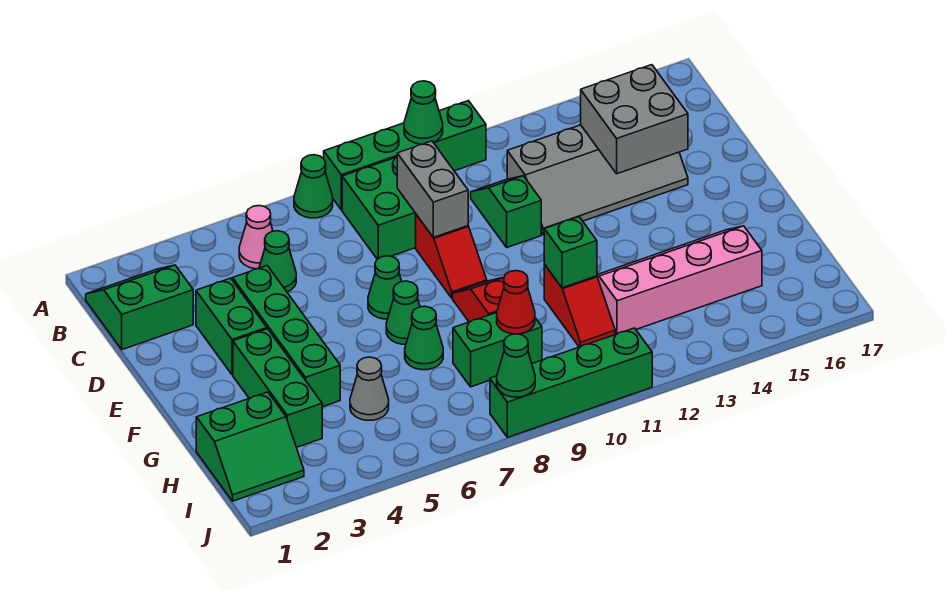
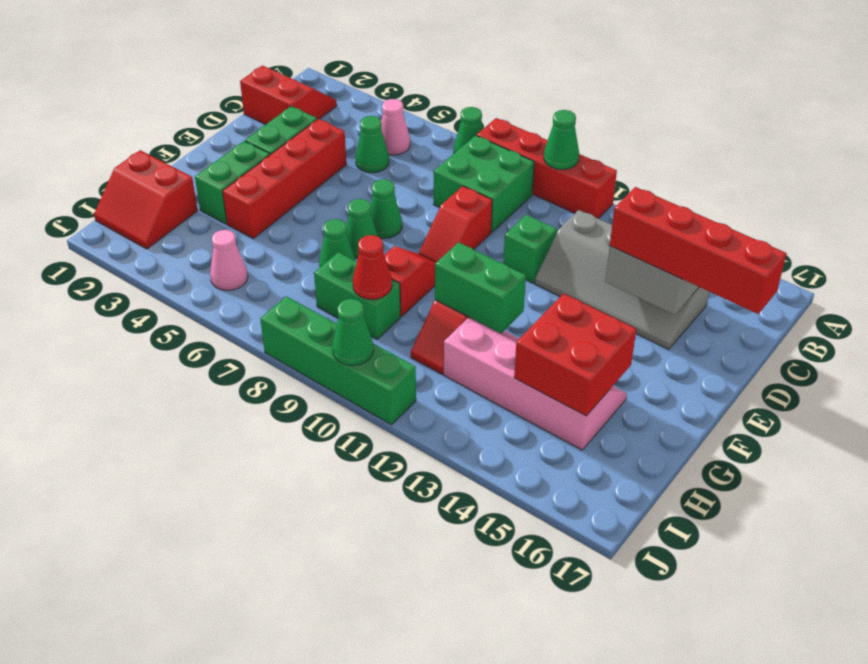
green brick A8:A11 level 1 -> red brick A8:A11 level 1
green slope B1:C2 level 1 top C -> red slope B1:C2 level 1 top C
grey brick C9:D9 level 2 -> none
green brick D4:G4 level 1 -> red brick D4:G4 level 1
none -> red brick D14:D17 level 3
green brick F3:H3 level 1 -> green brick F3:G3 level 1
green brick G11 level 2 -> green brick G11:G12 level 2
none -> red brick G14:H15 level 2
green slope H1:I2 level 1 top H -> red slope H1:I2 level 1 top H
grey cone H5 level 1 -> none
none -> pink cone I5 level 1
green cone J8 level 2 -> green cone J10 level 2

